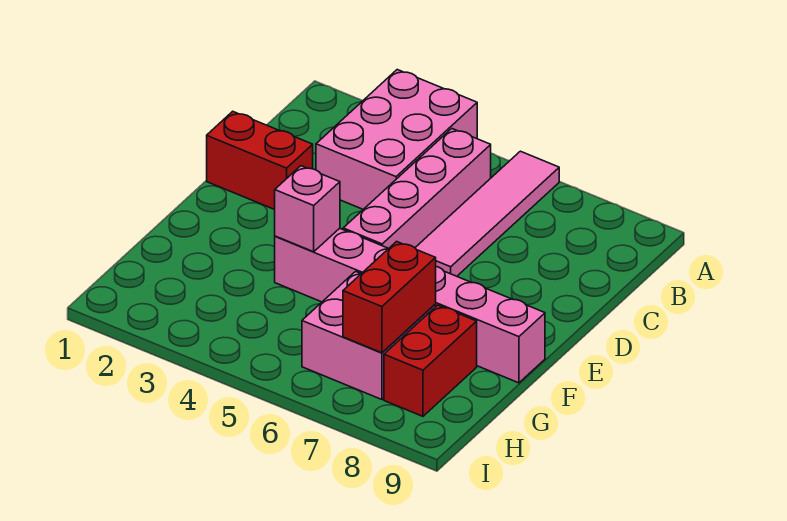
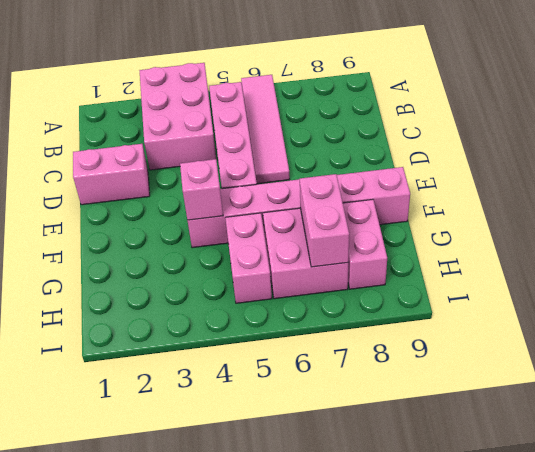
red brick D1:D2 level 1 -> pink brick D1:D2 level 1
none -> pink brick G5:H5 level 1
red brick G7:H7 level 2 -> pink brick G7:H7 level 2
red brick G8:H8 level 1 -> pink brick G8:H8 level 1

